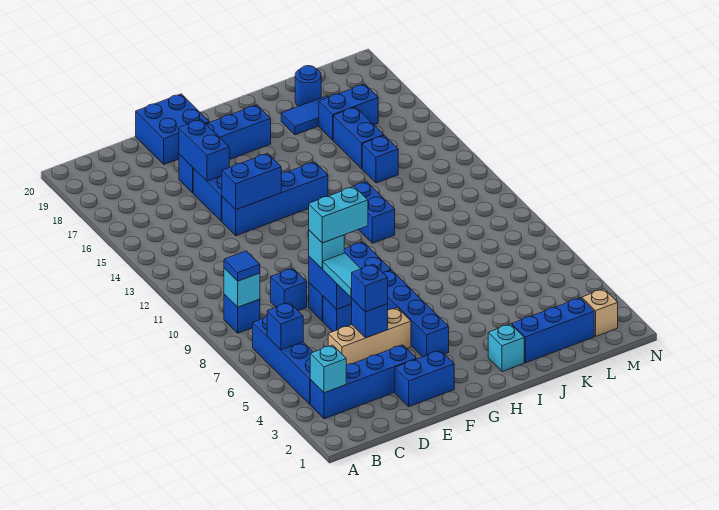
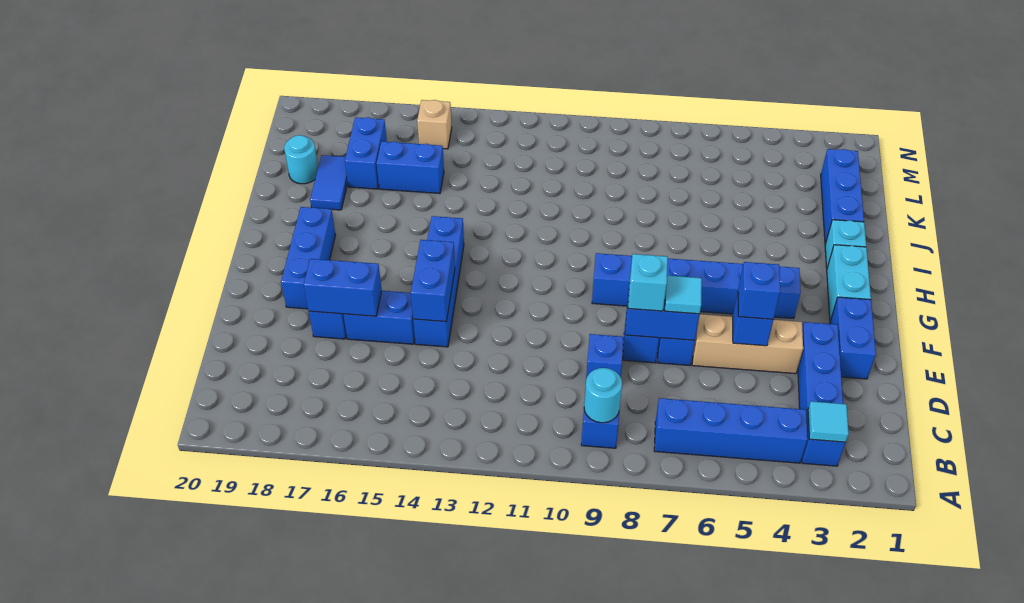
cyan brick B3 level 2 -> cyan tile B3 level 2
blue brick B6 level 2 -> none
cyan brick B9 level 2 -> cyan round brick B9 level 2
blue tile B9 level 3 -> none
tan brick D5:F5 level 1 -> tan brick E4:E6 level 1
cyan tile E6:E7 level 3 -> cyan tile E7 level 3
cyan brick E8:F8 level 4 -> cyan brick G2:H2 level 1
blue brick E19:F20 level 1 -> none
blue brick I11:I12 level 1 -> none
blue brick K14 level 1 -> none
blue round brick K19 level 1 -> cyan round brick K19 level 1
tan brick M2 level 1 -> tan brick M15 level 1

